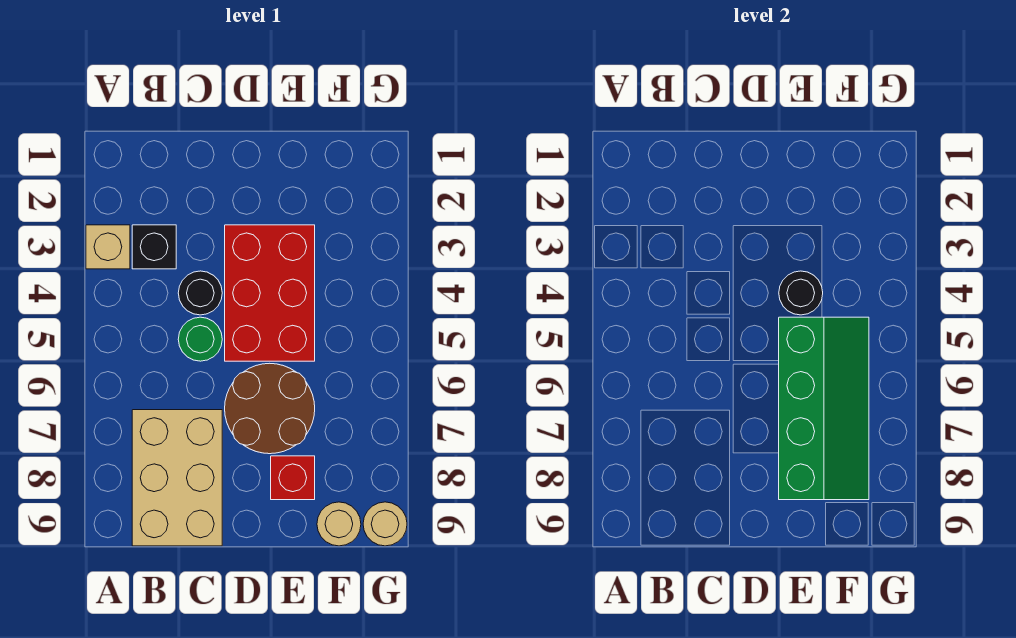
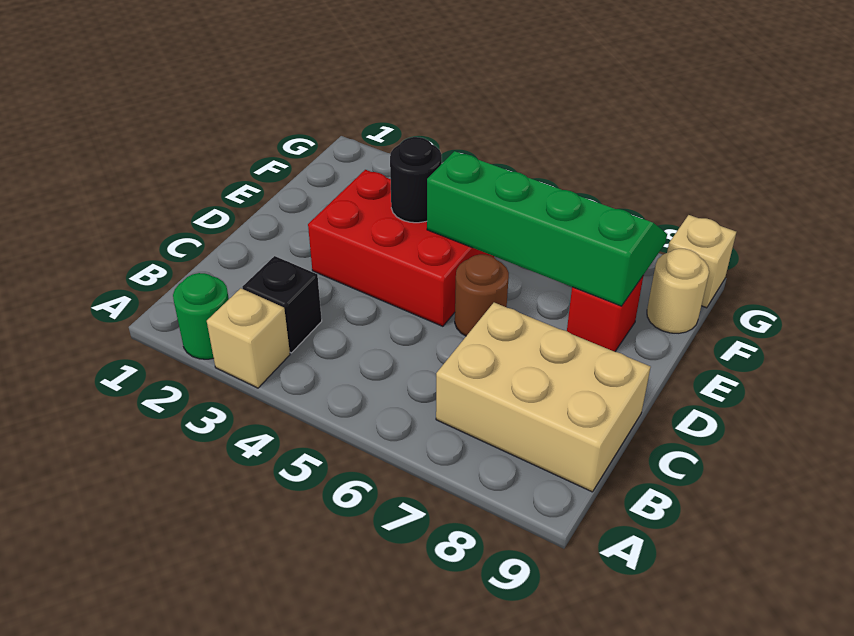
black round brick C4 level 1 -> none
green round brick C5 level 1 -> green round brick A2 level 1
brown round brick D6:E7 level 1 -> brown round brick D6 level 1
tan round brick G9 level 1 -> tan brick G9 level 1

